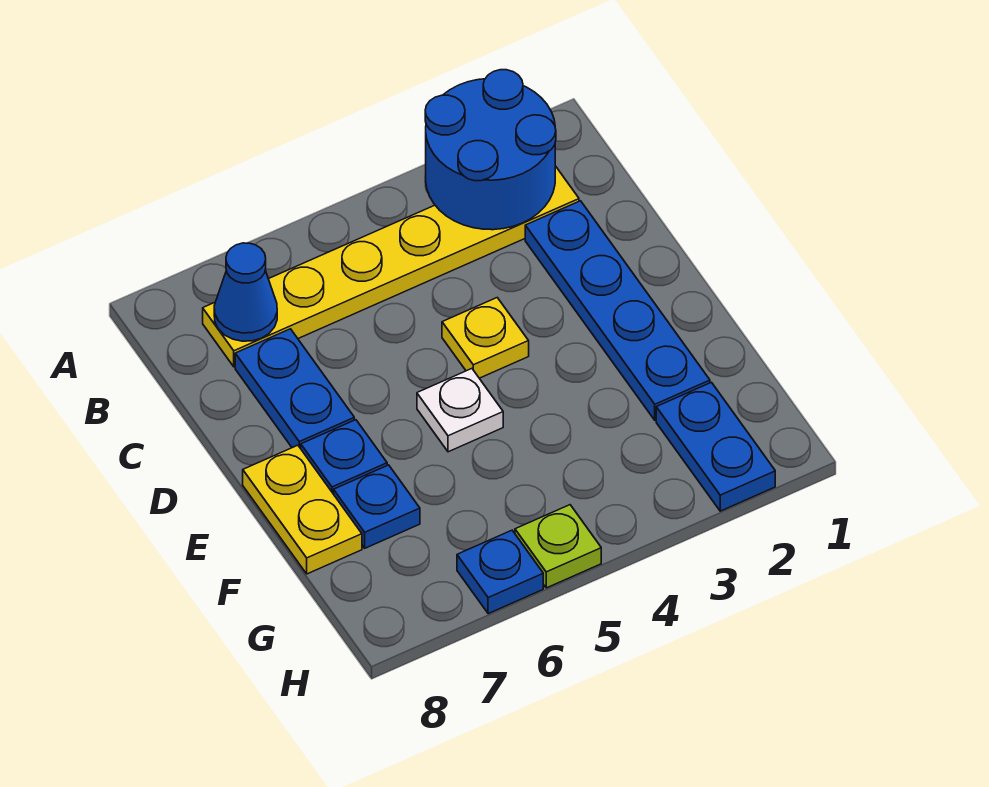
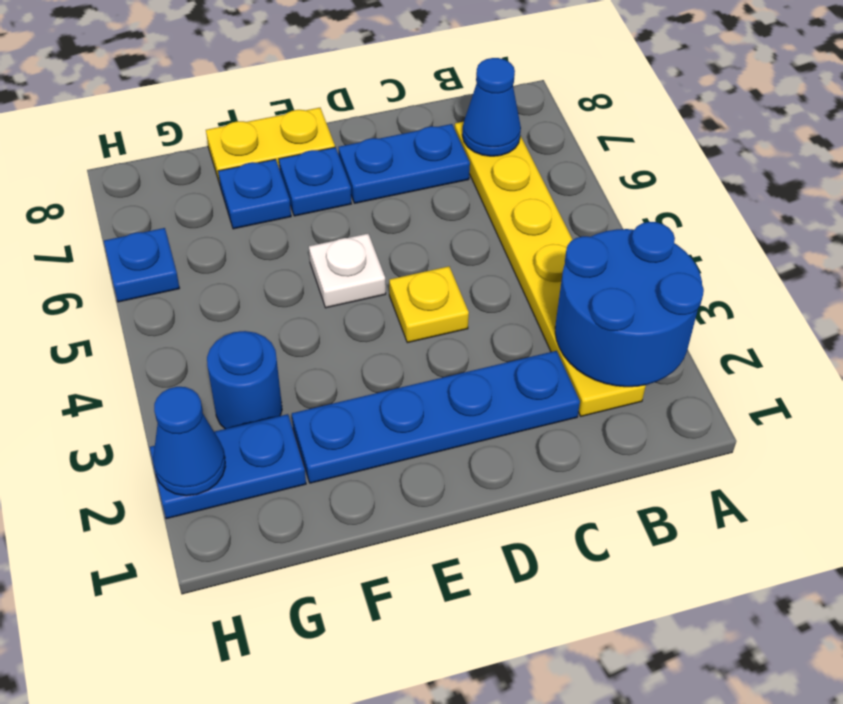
none -> blue round brick G3 level 1
none -> blue cone H2 level 2
lime plate H5 level 1 -> none

